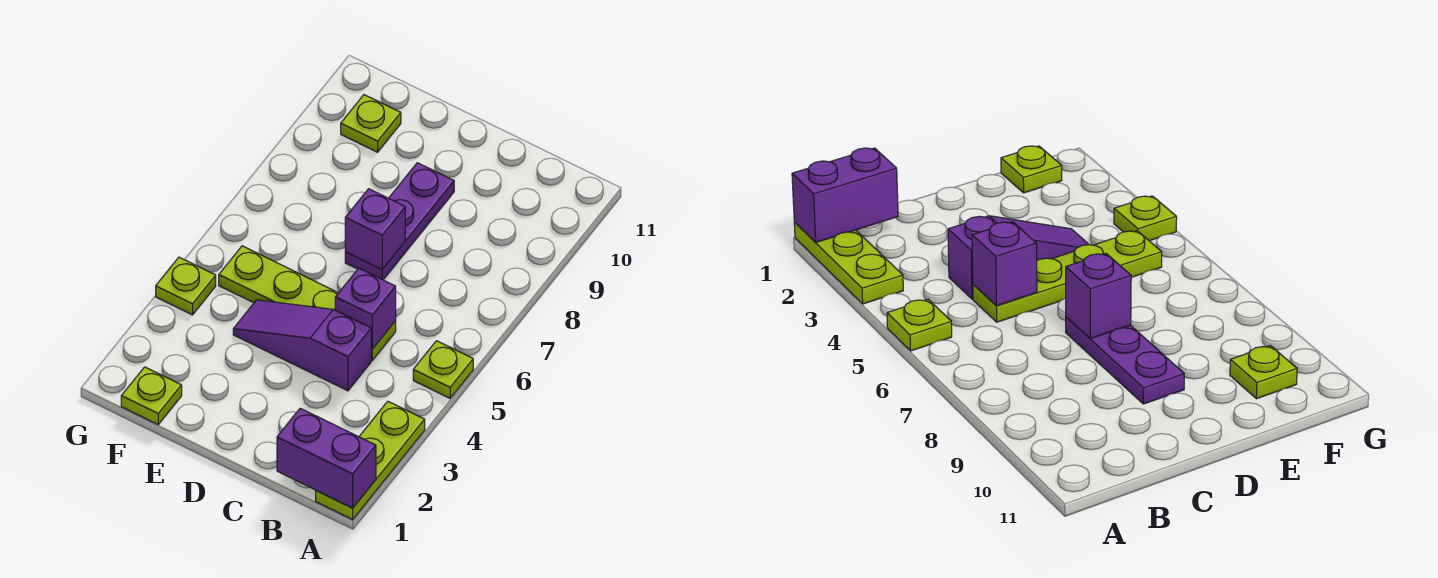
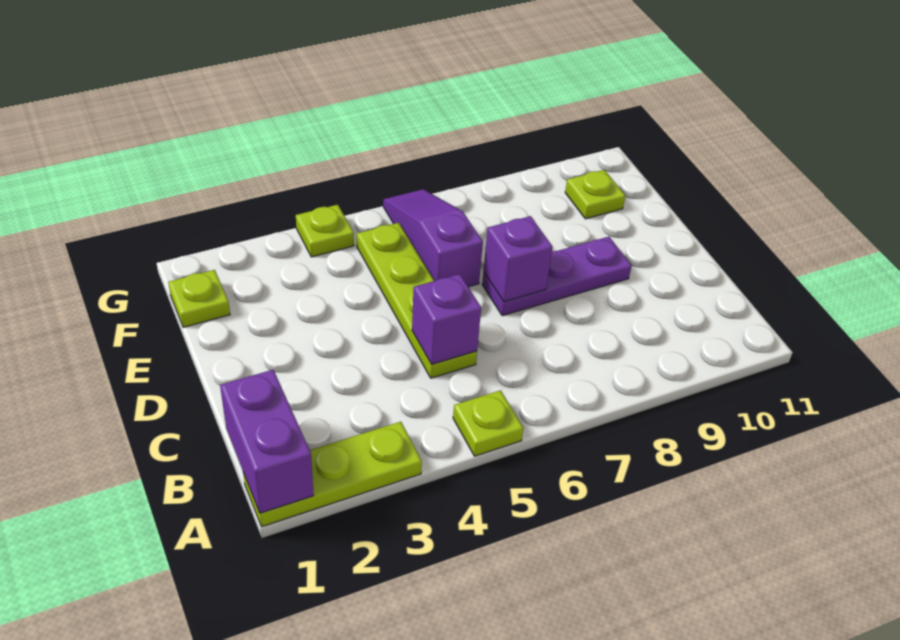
purple slope C4:E4 level 1 top C -> purple slope E6:G6 level 1 top E

